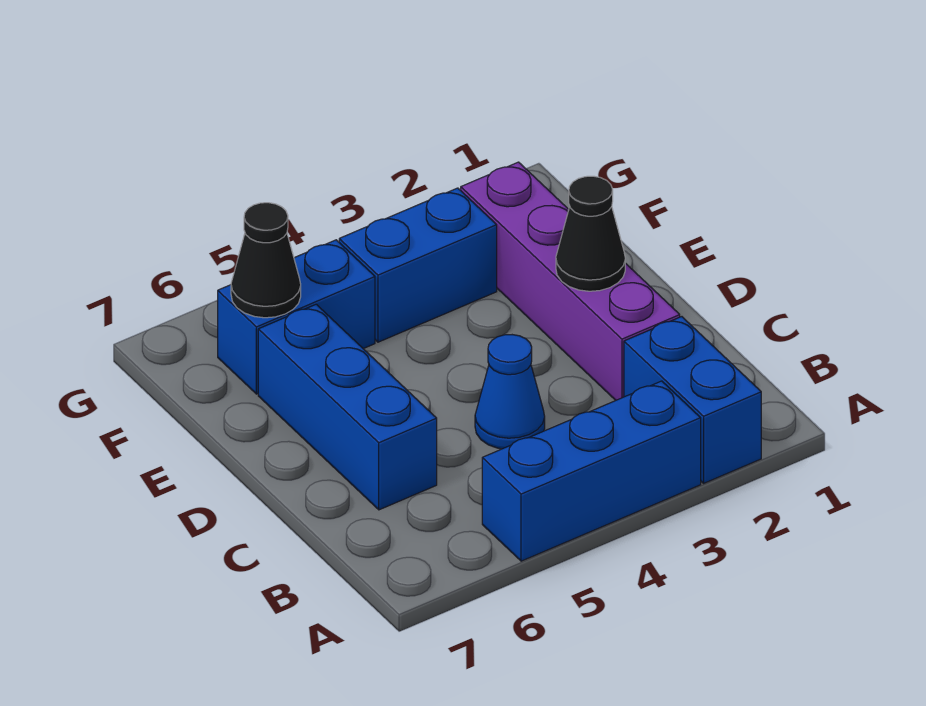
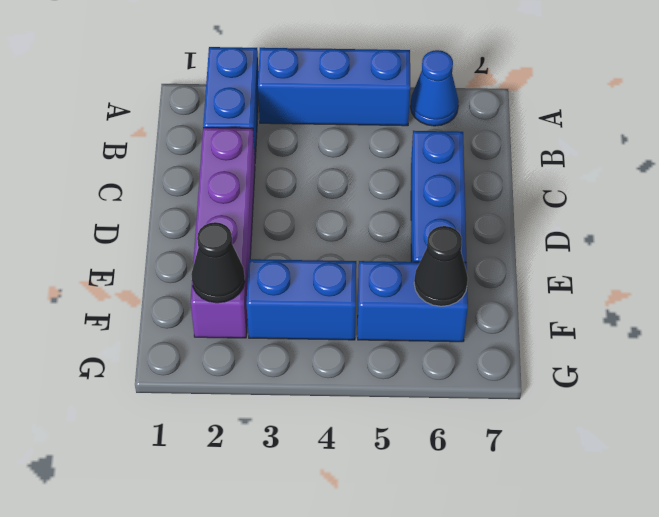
blue cone C4 level 1 -> blue cone A6 level 1
black cone D2 level 2 -> black cone F2 level 2

